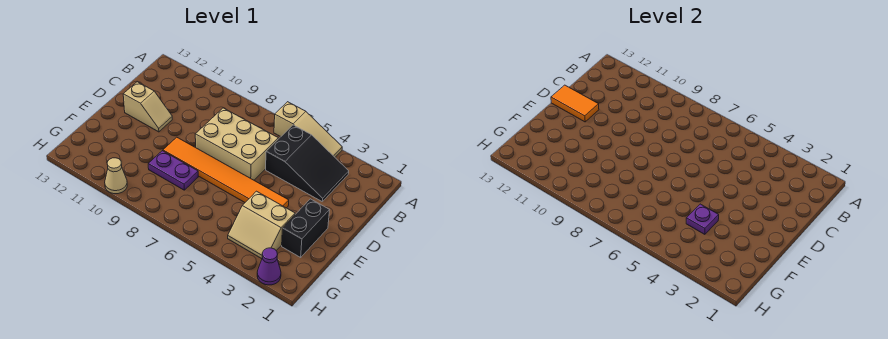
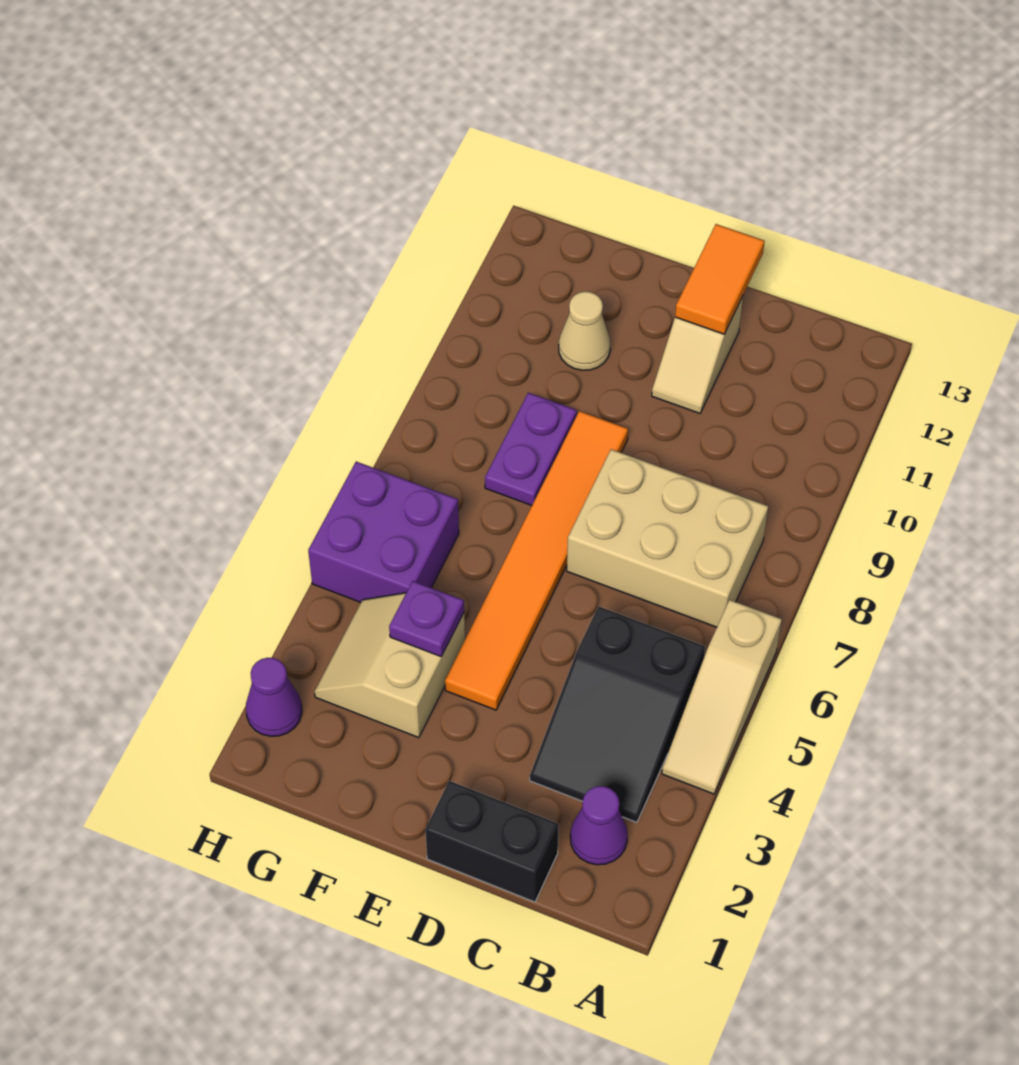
none -> purple cone B2 level 1
tan brick C6:D8 level 1 -> tan brick B7:D8 level 1
black brick E2:F2 level 1 -> black brick C1:D1 level 1
none -> purple brick G5:H6 level 1
tan cone H10 level 1 -> tan cone F11 level 1

